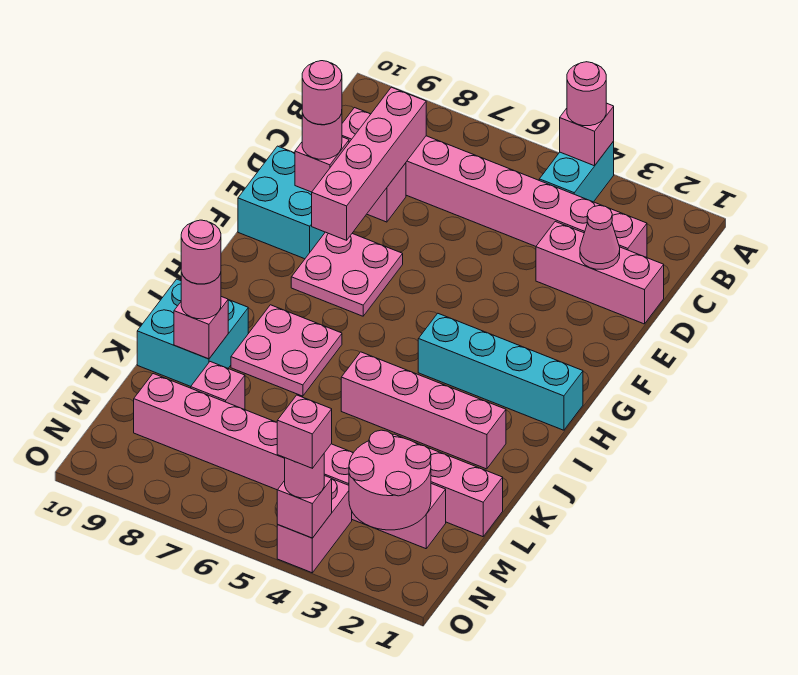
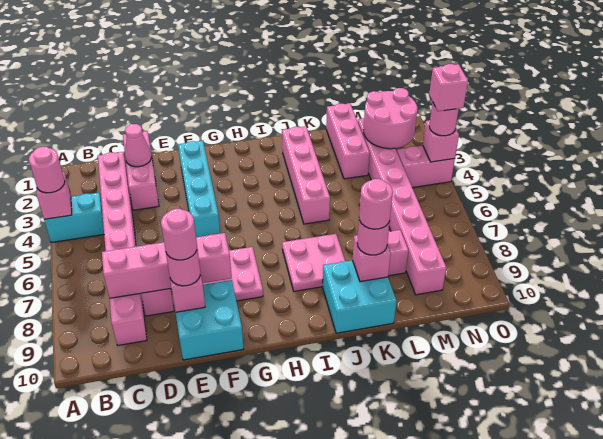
cyan brick H1:H4 level 1 -> cyan brick F2:F5 level 1

